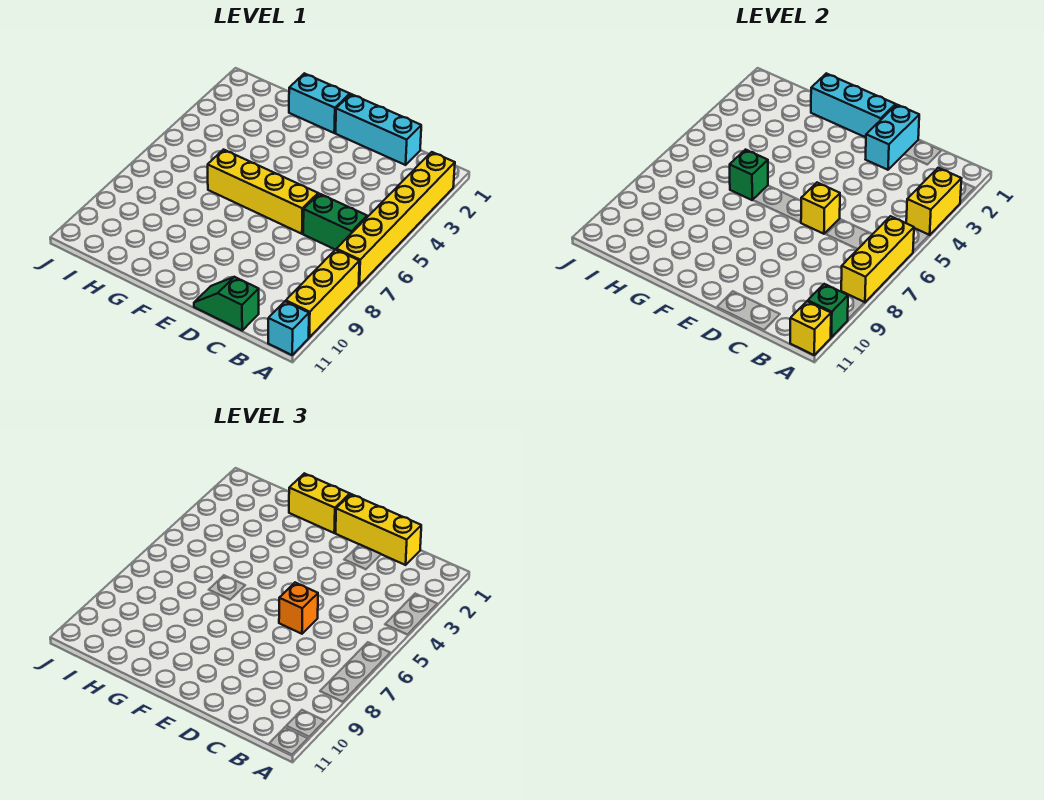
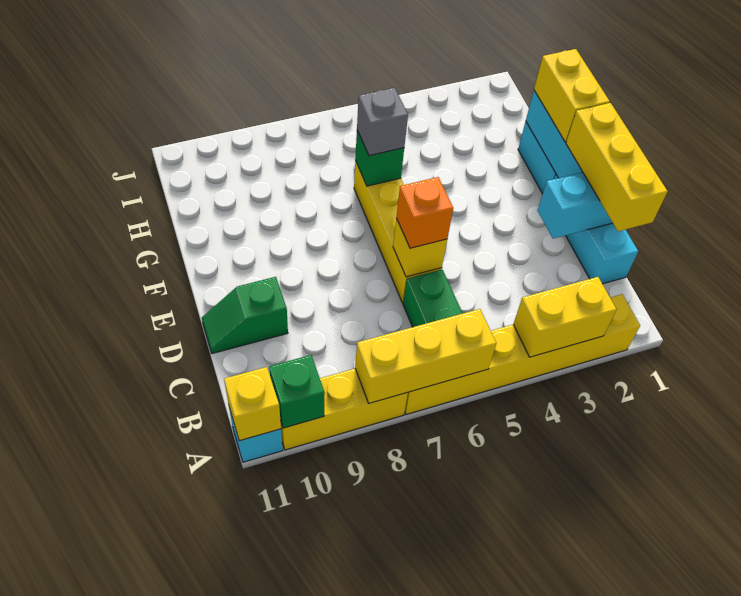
green slope C11:D11 level 1 top C -> green slope D10:D11 level 1 top 10
none -> grey brick G6 level 3

